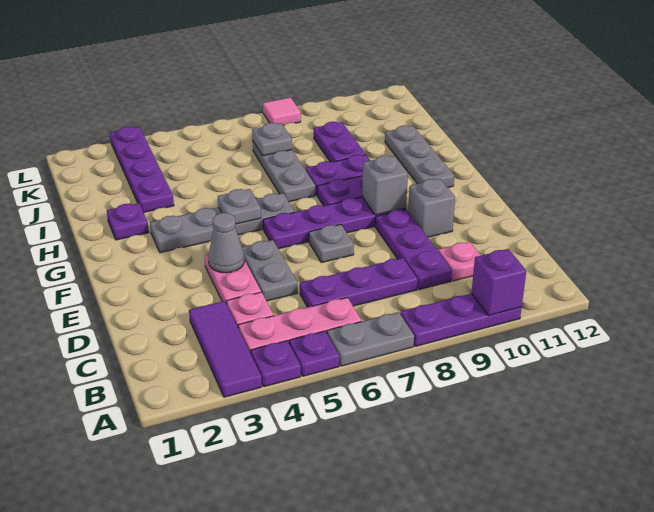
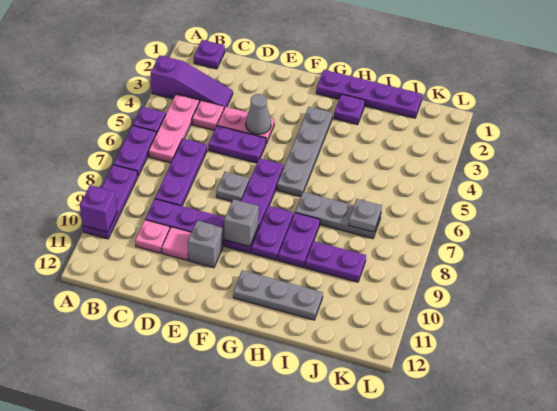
purple tile A3:C3 level 1 -> purple slope A3:C3 level 1 top A
purple plate A4 level 1 -> purple plate B1 level 1
grey plate A6:A7 level 1 -> purple plate A6:A7 level 1
grey plate D5:E5 level 1 -> purple plate D5:E5 level 1
grey plate G5 level 2 -> none
purple plate I3:L3 level 1 -> purple plate G1:J1 level 1
pink tile L8 level 1 -> pink tile D10 level 1

